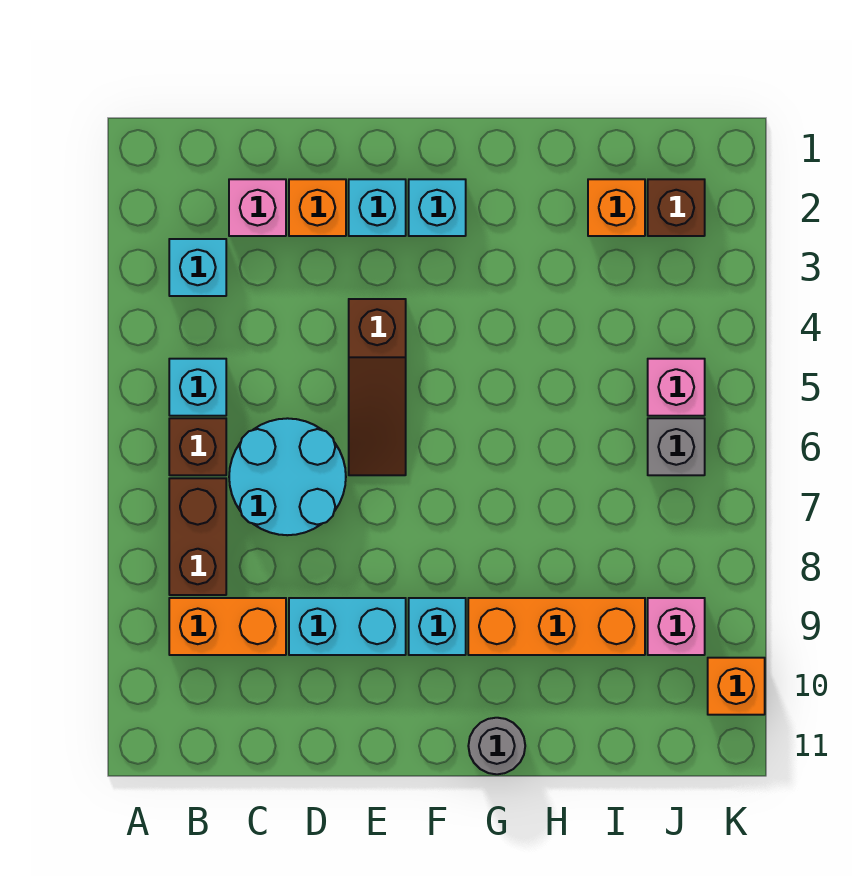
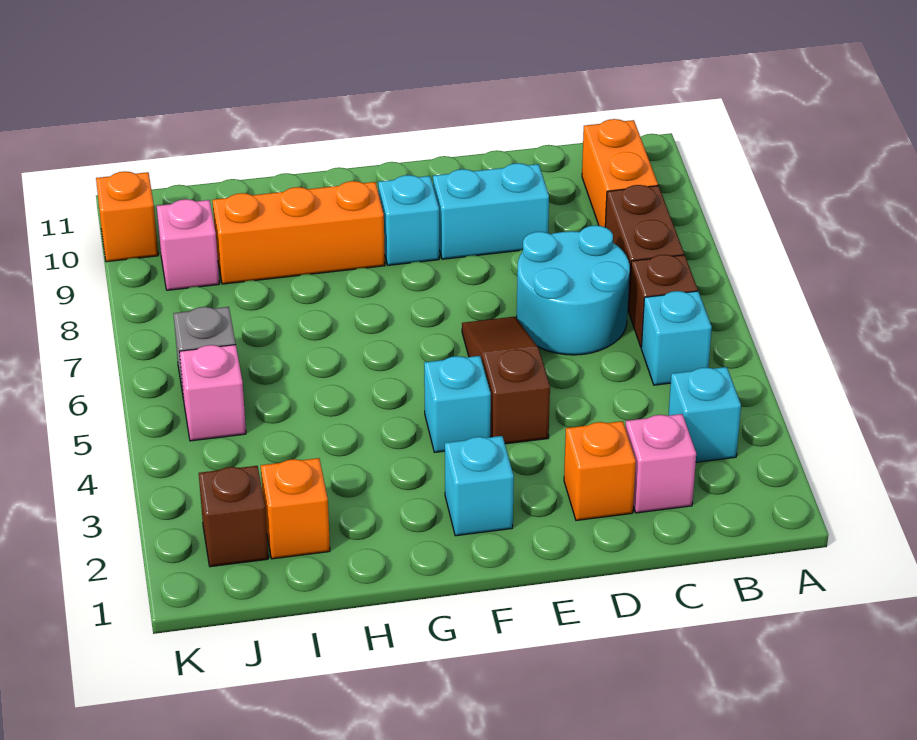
orange brick B9:C9 level 1 -> orange brick B9:B10 level 1
cyan brick E2 level 1 -> cyan brick F4 level 1
grey round brick G11 level 1 -> none

